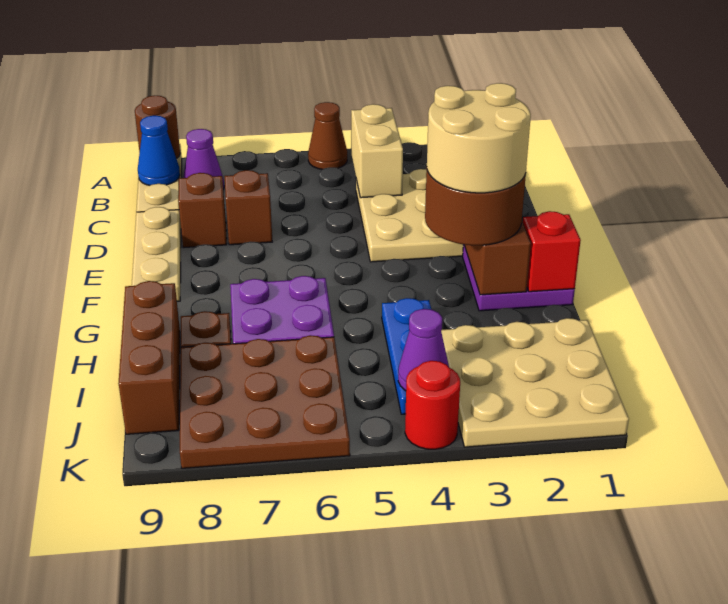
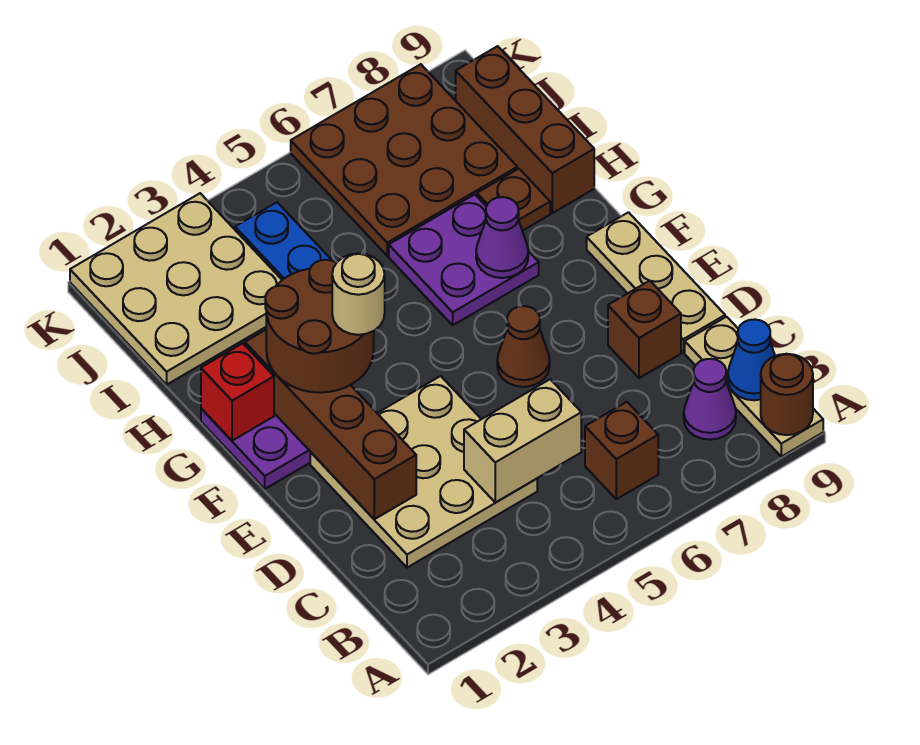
brown cone A5 level 1 -> brown cone E6 level 1
tan brick B4:C4 level 2 -> tan brick C4:C5 level 2
brown brick D7 level 1 -> brown brick B6 level 1
tan round brick F2:G3 level 4 -> tan round brick F3 level 4
purple cone J4 level 2 -> purple cone G7 level 2
red round brick K4 level 1 -> none

